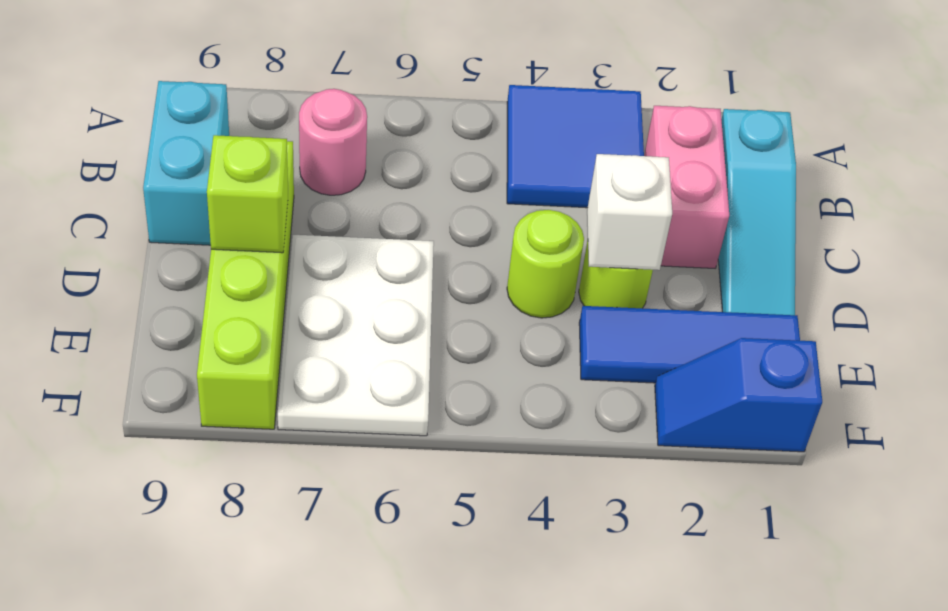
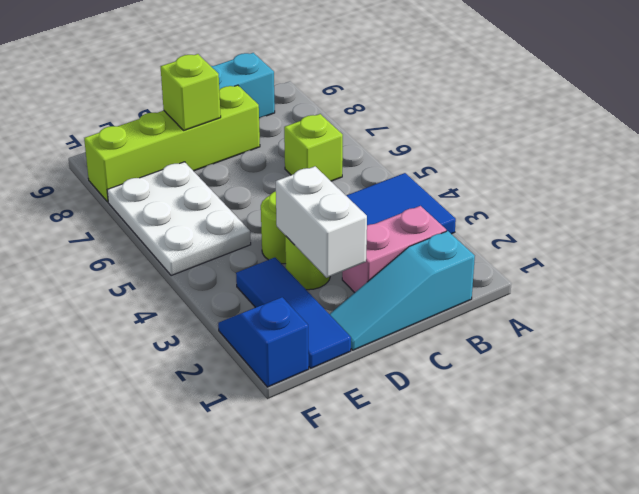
none -> lime brick B6 level 1
pink round brick B7 level 1 -> none
white brick D3 level 2 -> white brick D2:D3 level 2
white plate D6:F7 level 1 -> white plate E5:F7 level 1

